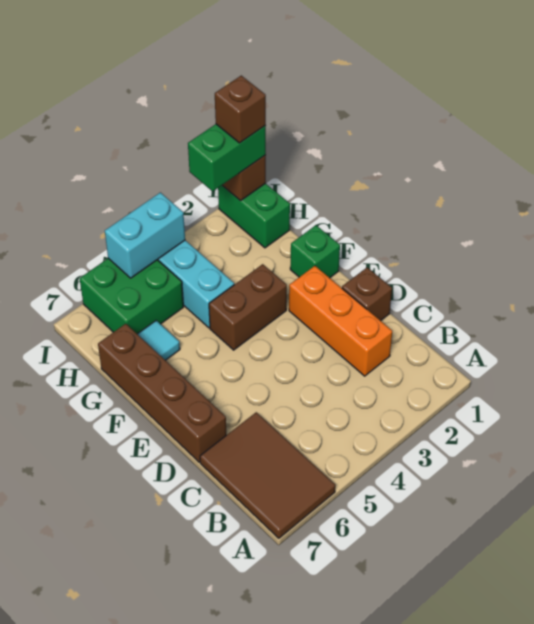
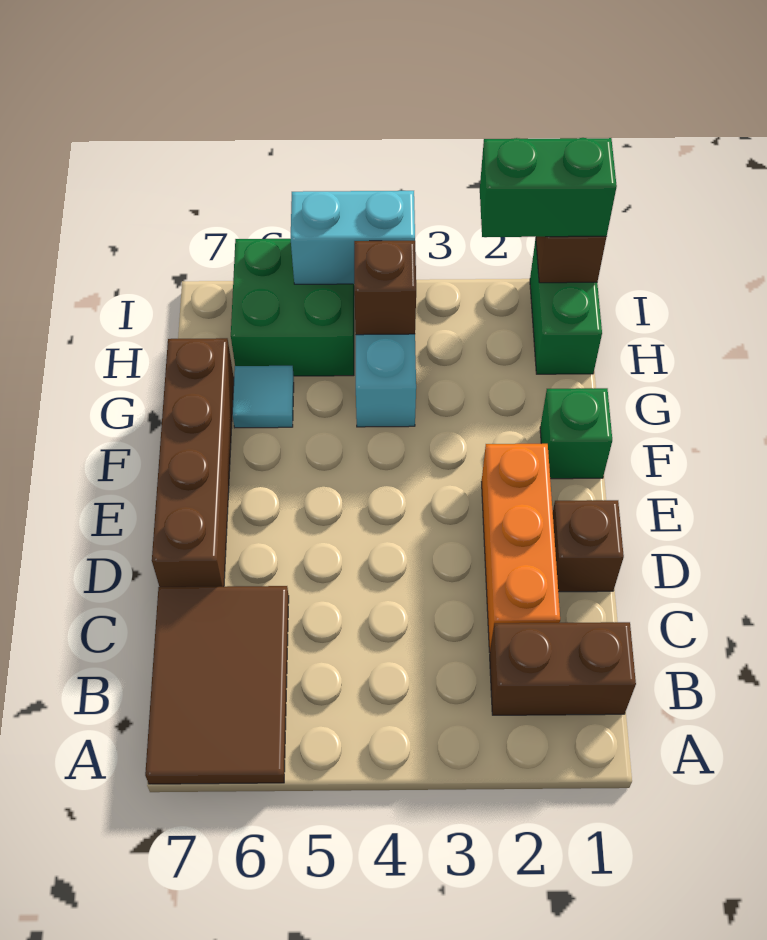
brown brick F3:F4 level 1 -> brown brick B1:B2 level 1
brown brick I1 level 4 -> brown brick H4 level 2

